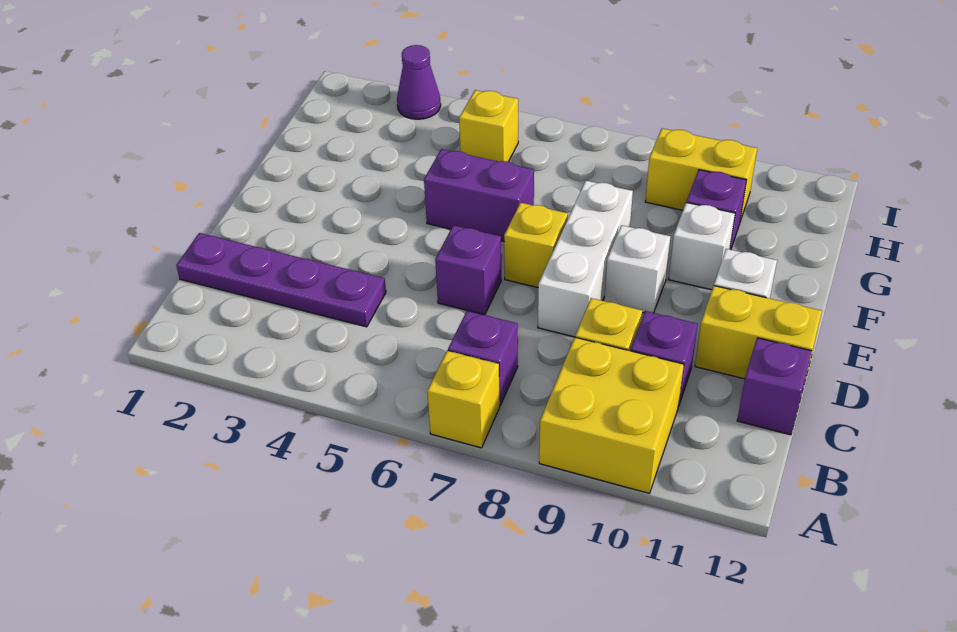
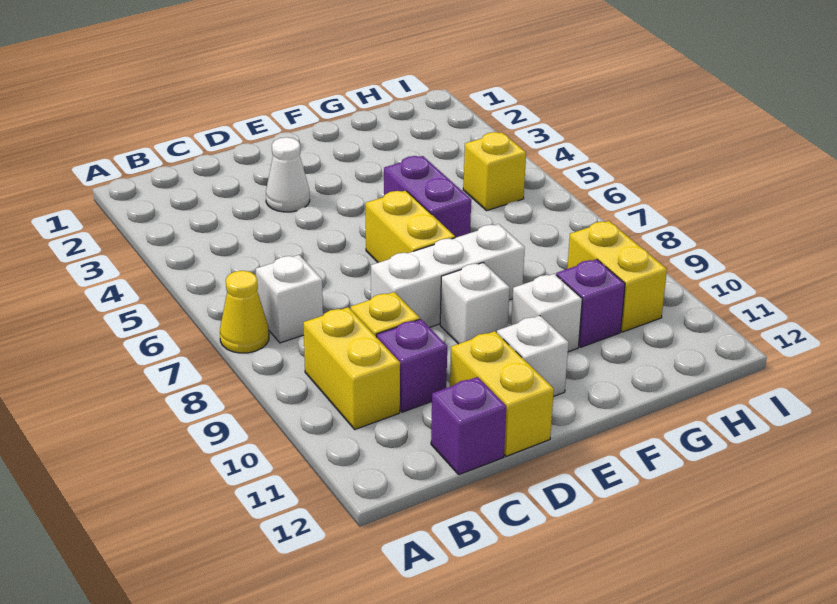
yellow brick A7 level 1 -> yellow cone A7 level 1
yellow brick A9:B10 level 1 -> yellow brick B9:B10 level 1
purple brick B7 level 1 -> white brick B7 level 1
purple plate C1:C4 level 1 -> none
none -> white cone D3 level 1
purple brick D6 level 1 -> none
yellow brick E7 level 1 -> yellow brick E6:E7 level 1
purple cone I3 level 1 -> none

